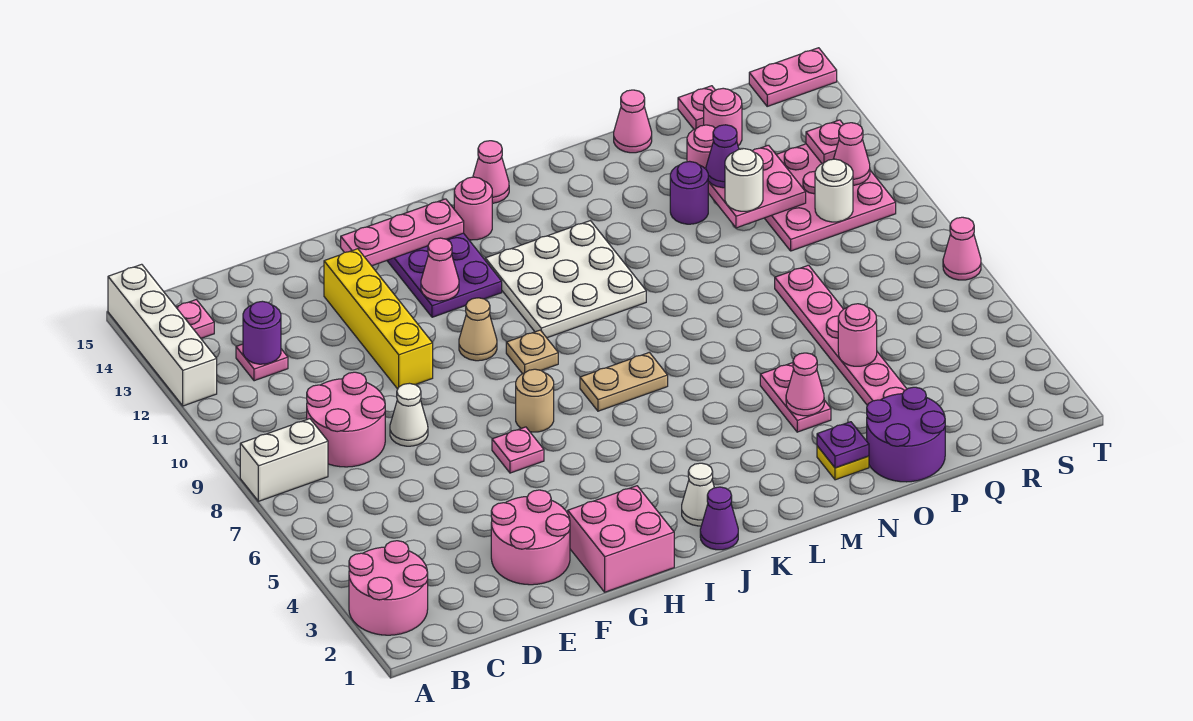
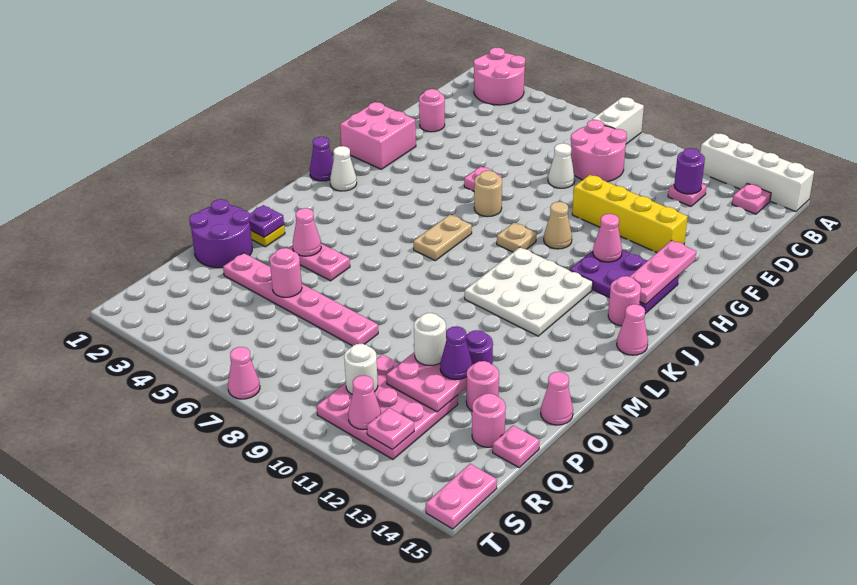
pink round brick E2:F3 level 1 -> pink round brick E2 level 1

